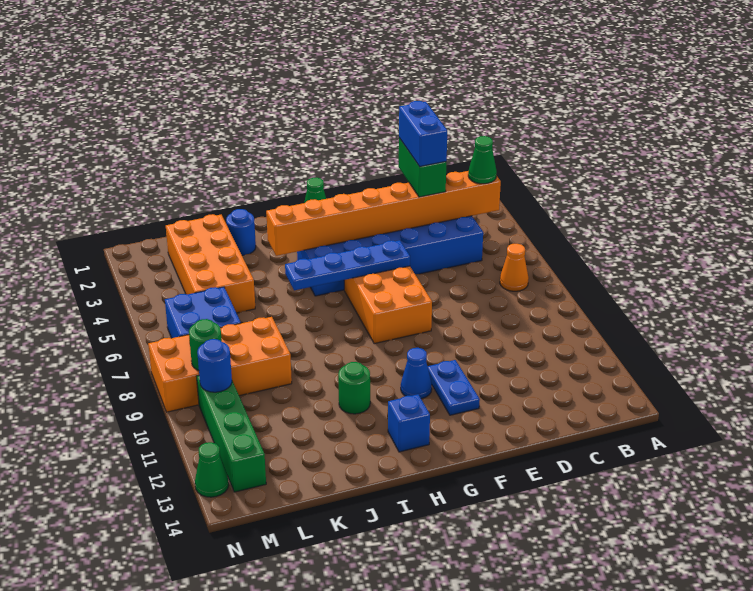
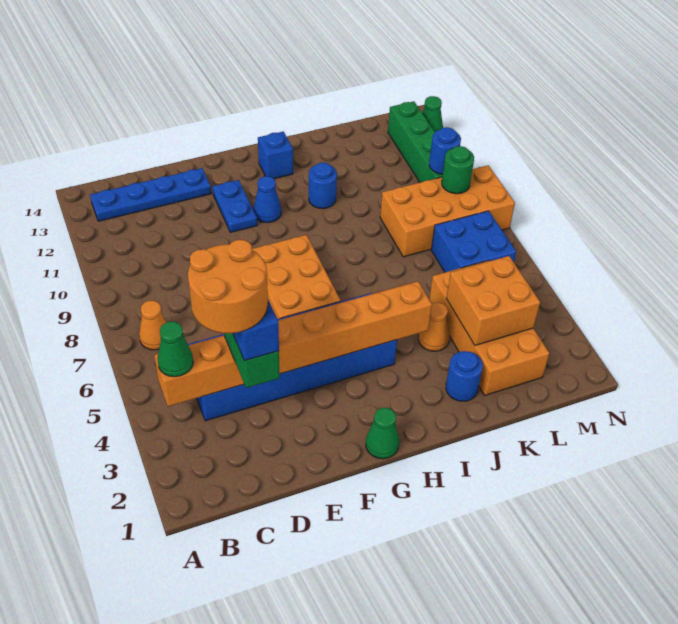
none -> orange round brick C3:D4 level 5
blue plate F6:I6 level 2 -> blue plate B13:E13 level 1
green round brick I11 level 1 -> blue round brick I11 level 1
none -> orange cone J4 level 1
none -> orange brick K3:L4 level 2

